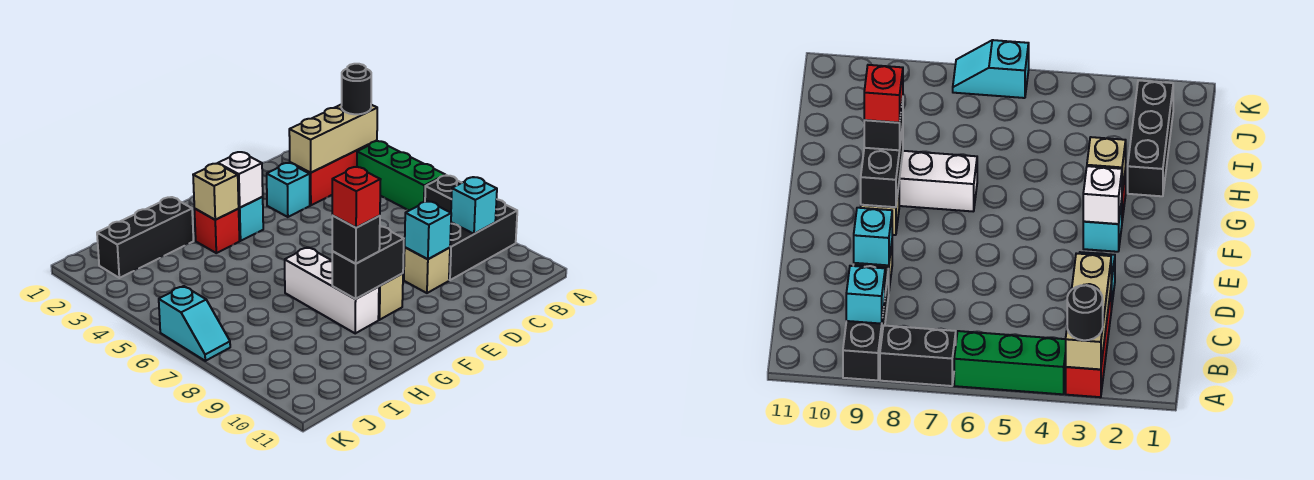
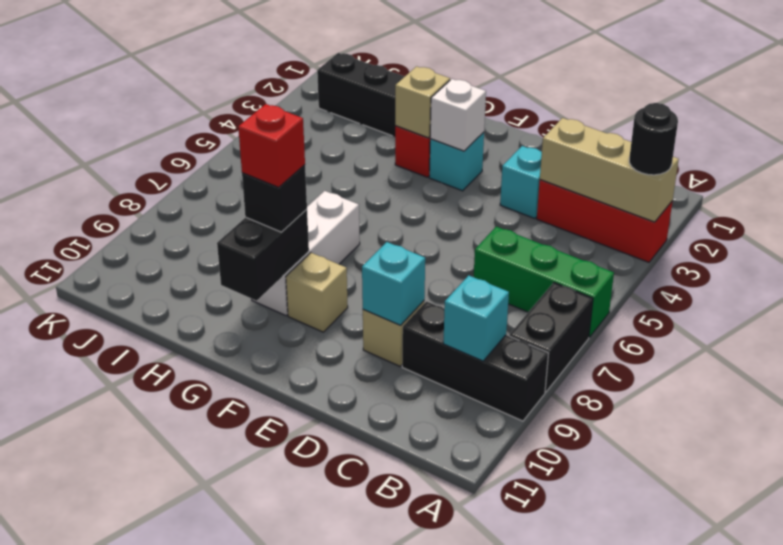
green brick A4:A6 level 1 -> green brick A6:C6 level 1
black brick F9:G9 level 2 -> black brick G9:G10 level 2
cyan slope K6:K7 level 1 top 6 -> none

